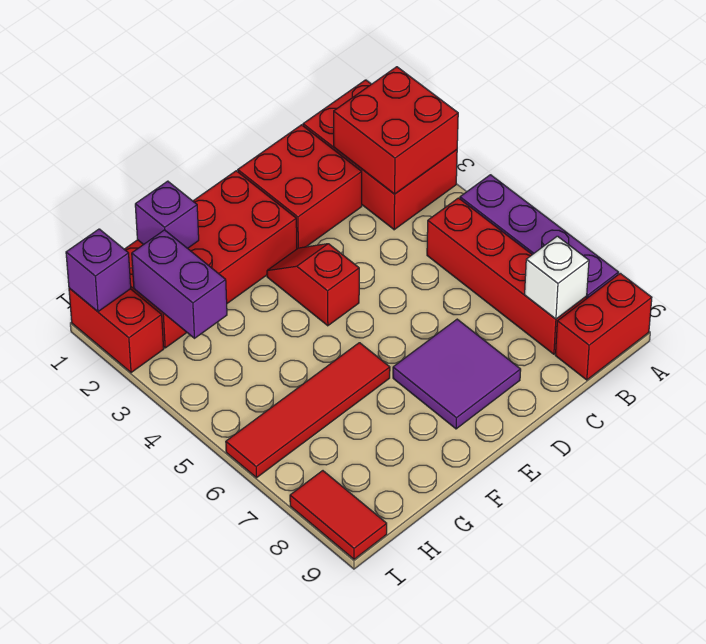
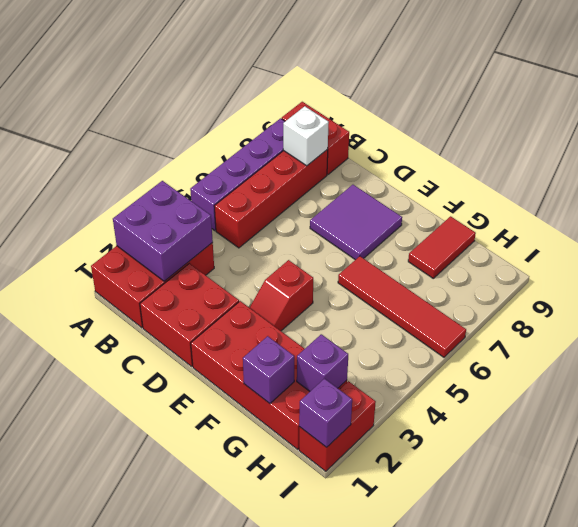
red brick A2:B3 level 2 -> purple brick A2:B3 level 2
purple brick H2:H3 level 2 -> purple brick H2 level 2
red tile I8:I9 level 1 -> red tile G8:G9 level 1

